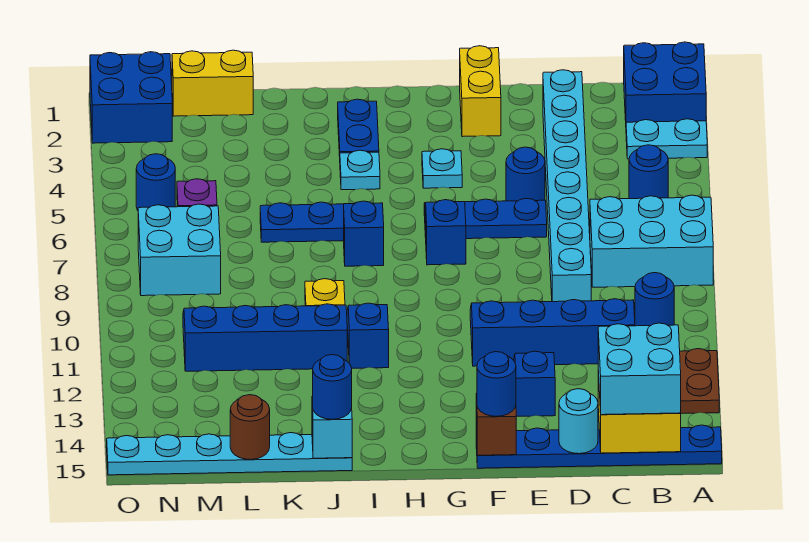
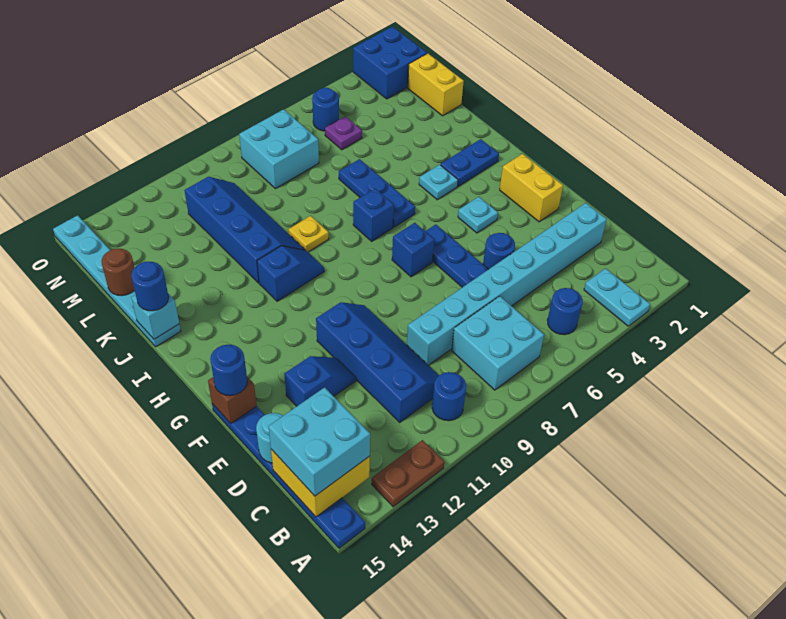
blue brick A1:B2 level 1 -> none
cyan brick A7:C8 level 1 -> cyan brick B7:C8 level 1
yellow brick F1:F2 level 1 -> yellow brick F2:G2 level 1

